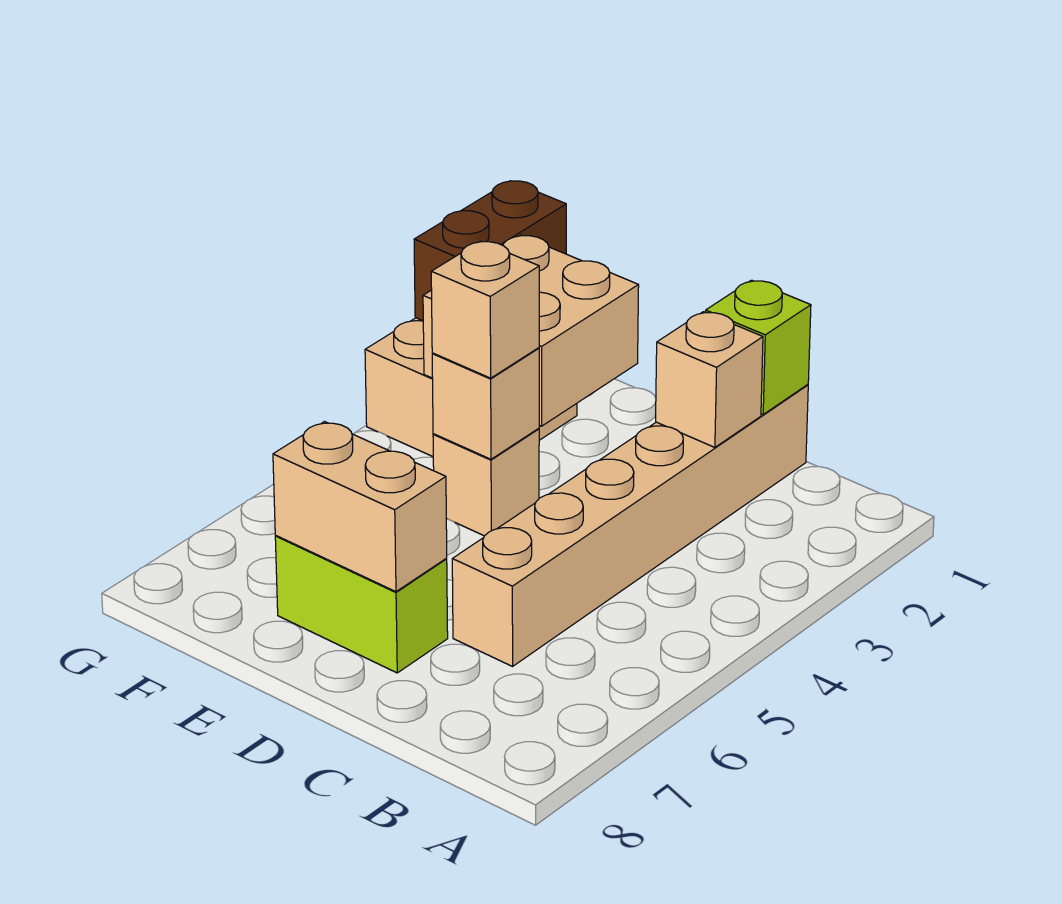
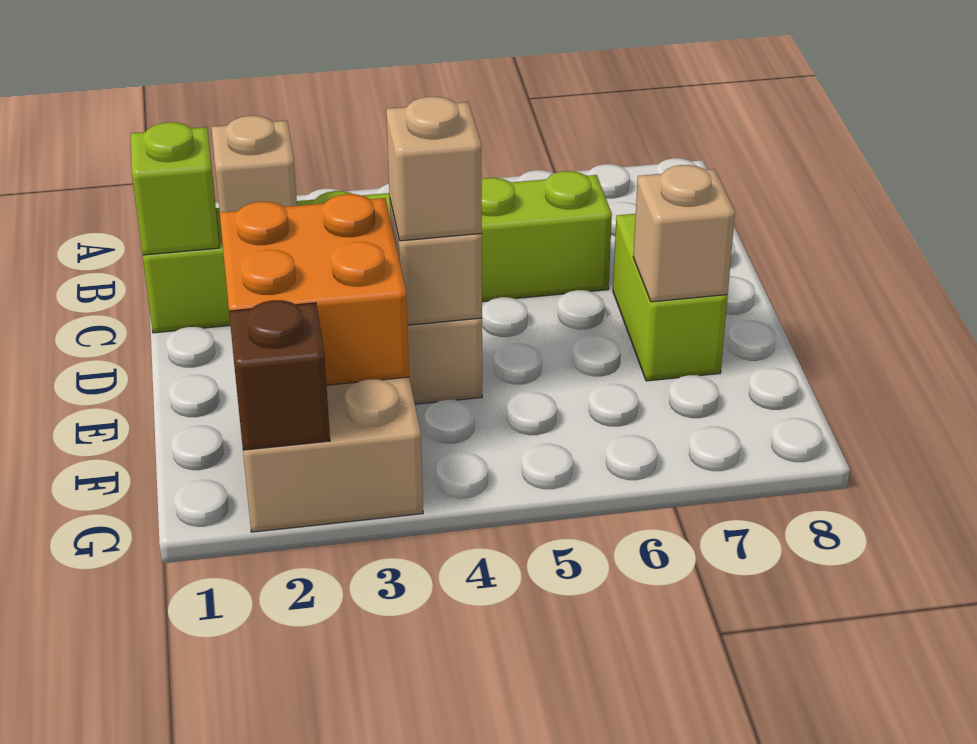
tan brick C1:C6 level 1 -> lime brick C1:C6 level 1
tan brick D7:E7 level 2 -> tan brick E7 level 2
tan brick E2:F3 level 2 -> orange brick E2:F3 level 2
brown brick G1:G2 level 2 -> brown brick G2 level 2

